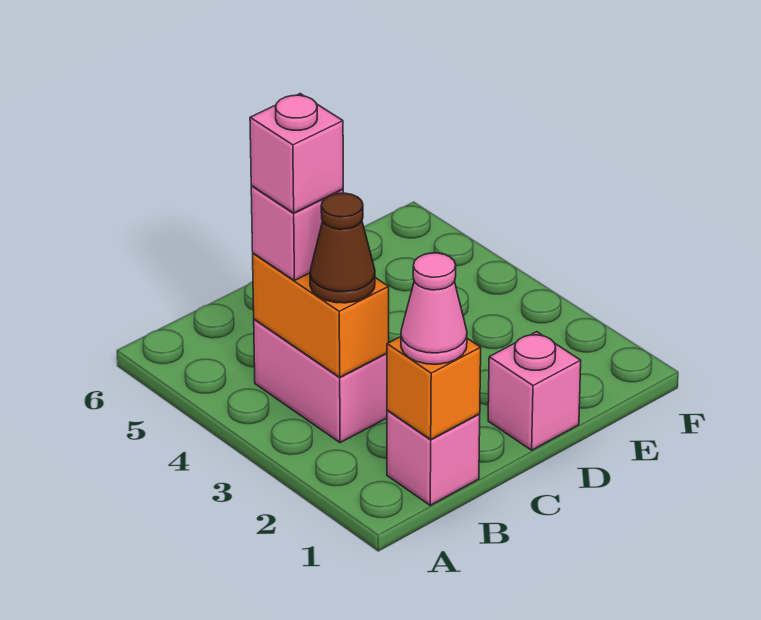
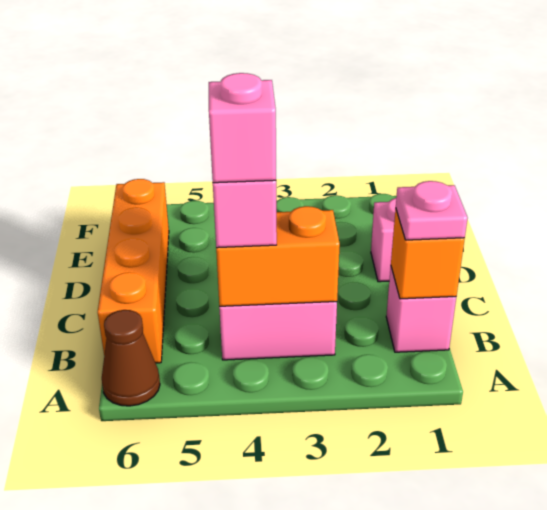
pink cone B1 level 3 -> pink plate B1 level 3
brown cone B3 level 3 -> brown cone A6 level 1
none -> orange brick B6:E6 level 1

